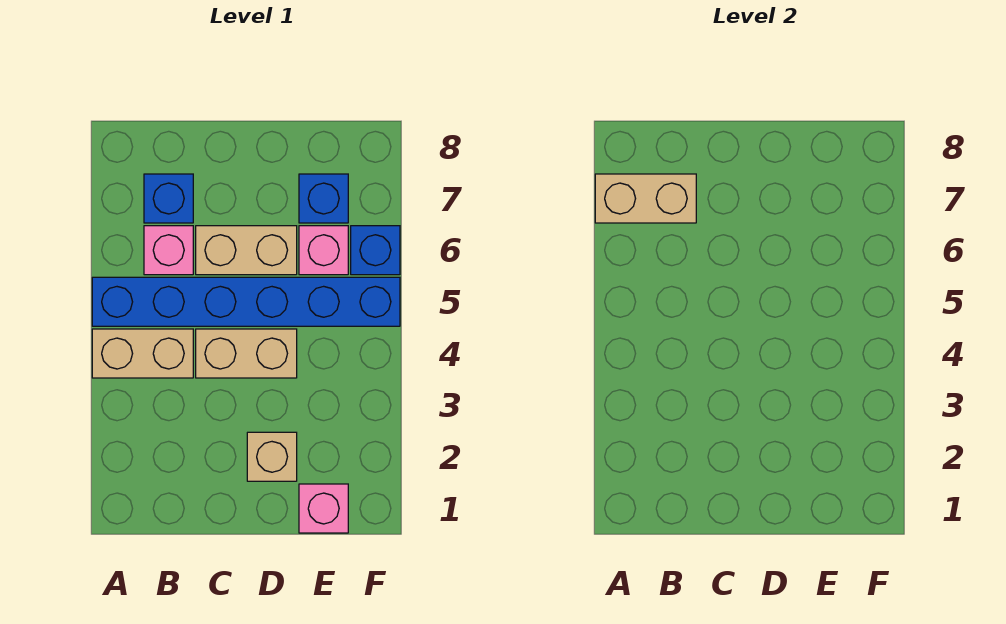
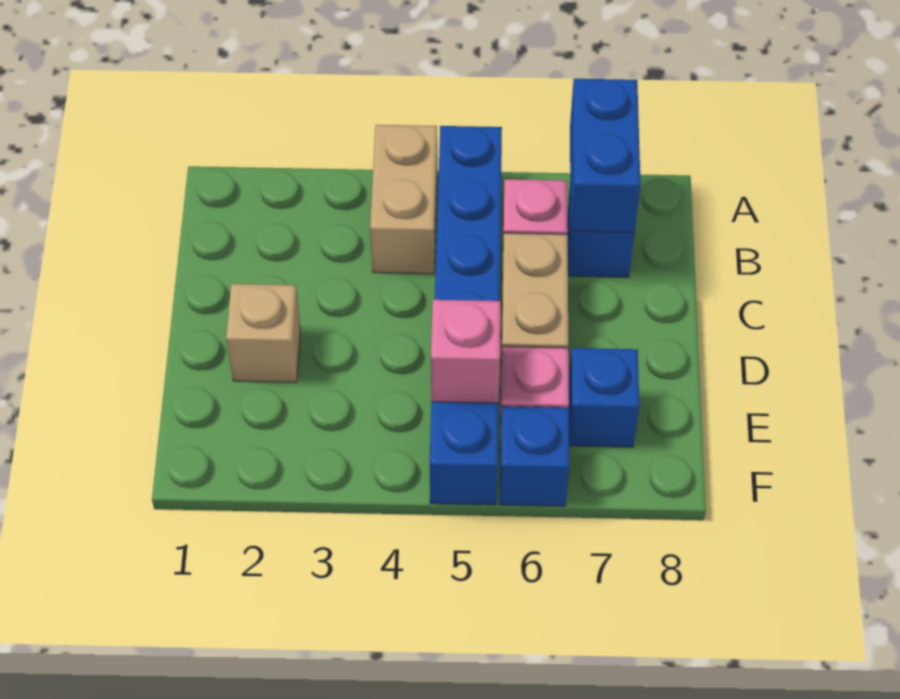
tan brick A7:B7 level 2 -> blue brick A7:B7 level 2
tan brick C4:D4 level 1 -> none
pink brick E1 level 1 -> pink brick E5 level 2

